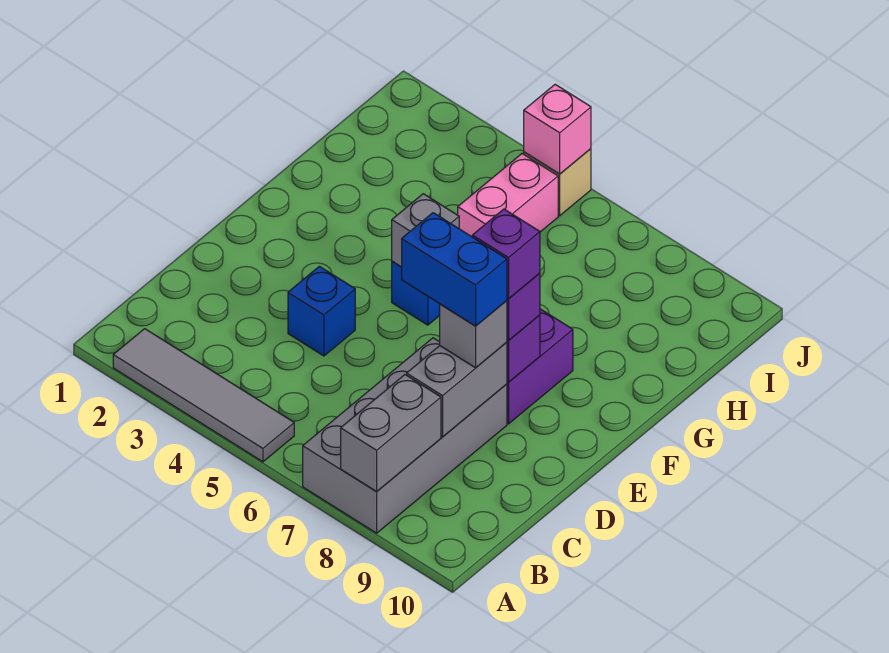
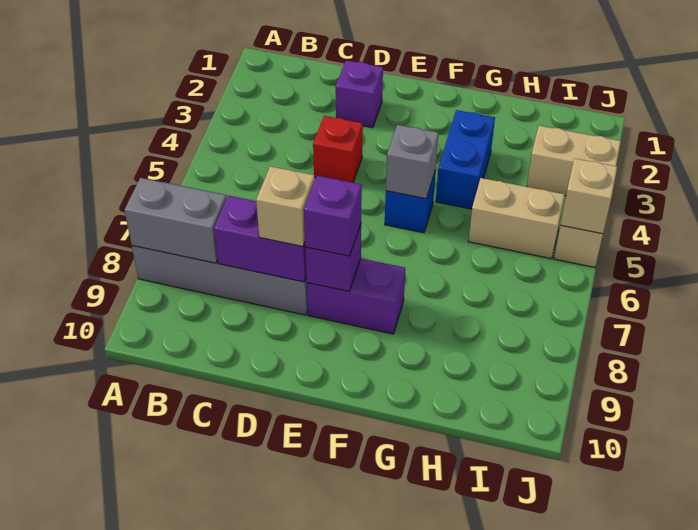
grey tile A2:A5 level 1 -> none
grey brick C8:D8 level 2 -> purple brick C8:D8 level 2
blue brick D4 level 1 -> red brick D4 level 1
blue brick D7:D8 level 4 -> blue brick G3:G4 level 1
grey brick D8 level 3 -> tan brick D8 level 3
purple brick E8 level 4 -> purple brick D2 level 1
pink brick H5:I5 level 1 -> tan brick H5:I5 level 1
none -> tan brick I3:J3 level 1
pink brick J5 level 2 -> tan brick J5 level 2

